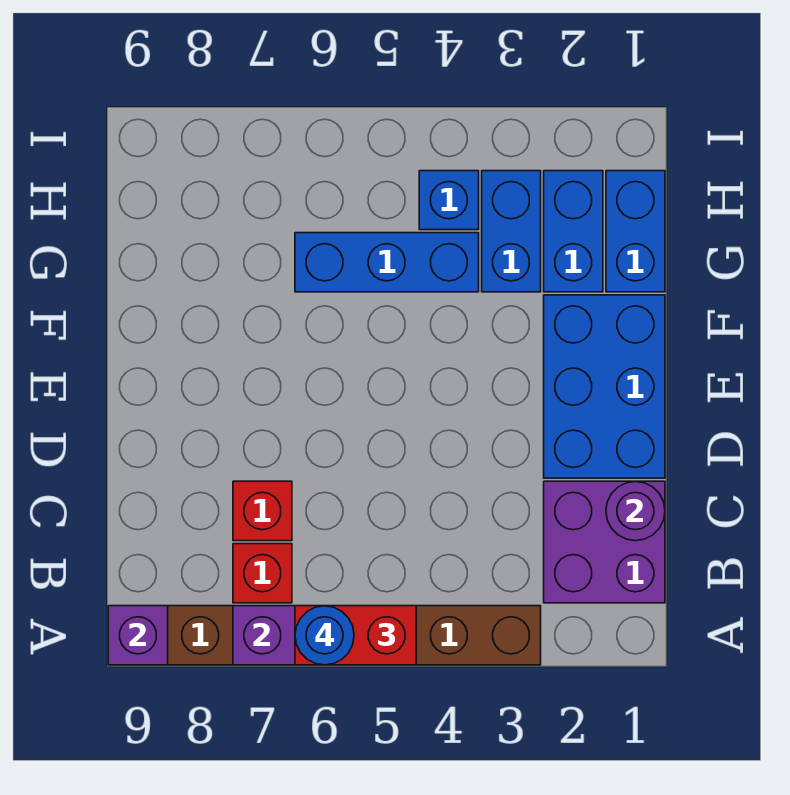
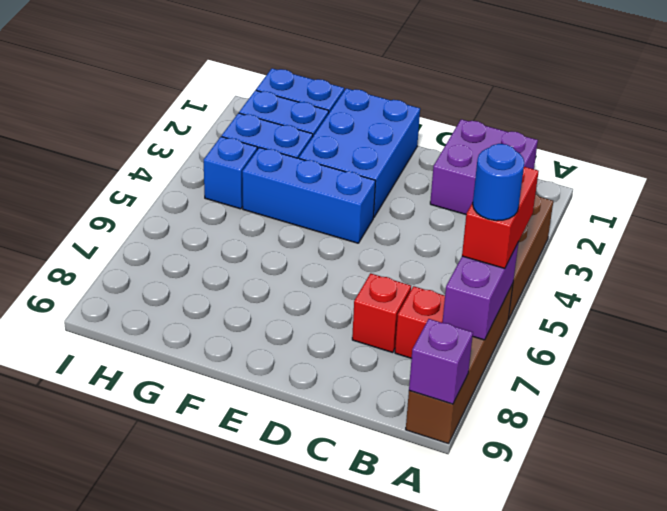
purple round brick C1 level 2 -> none
blue brick D1:F2 level 1 -> blue brick E1:F3 level 1
blue brick G4:G6 level 1 -> blue brick E4:G4 level 1

